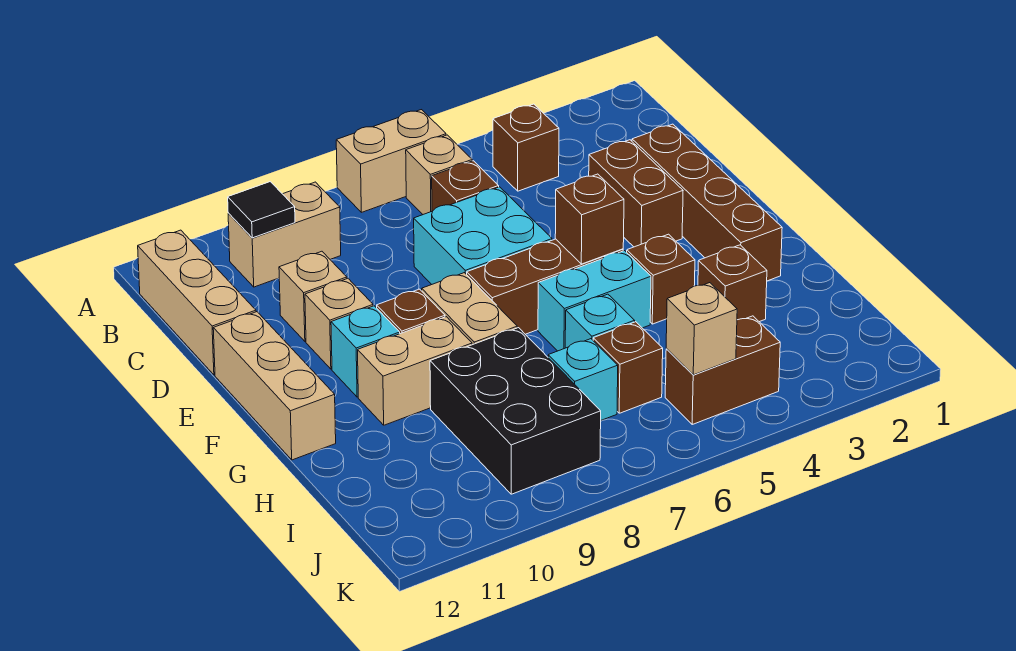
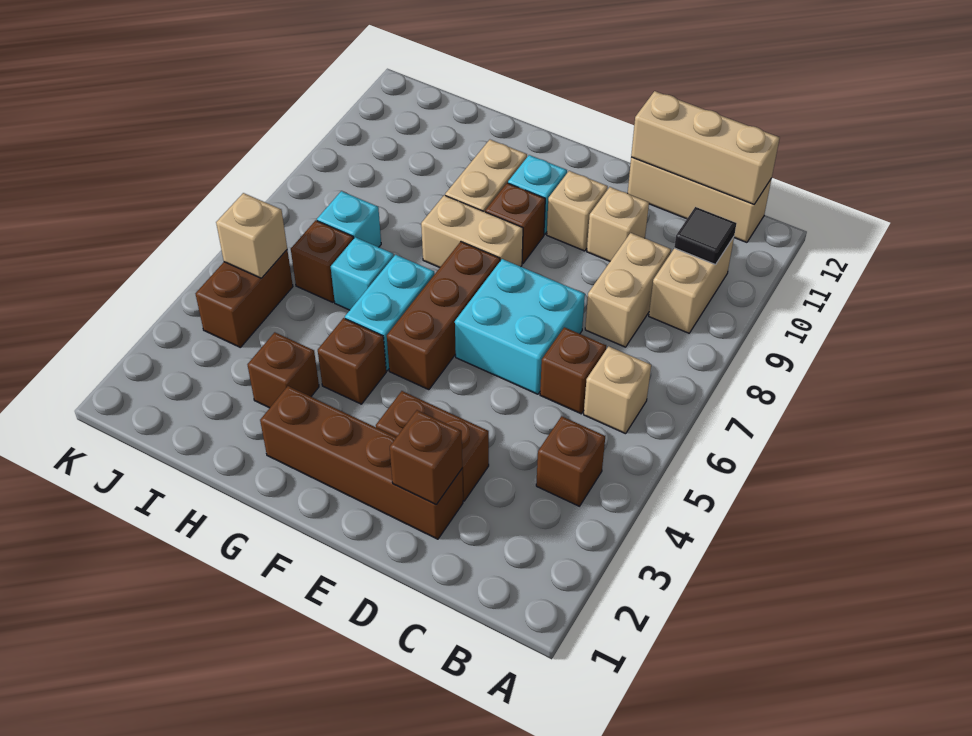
tan brick A6:A7 level 1 -> tan brick C8:C9 level 1
tan brick E12:G12 level 1 -> tan brick B12:D12 level 2
brown brick F5 level 2 -> brown brick D2 level 2
black brick H8:J9 level 1 -> none

